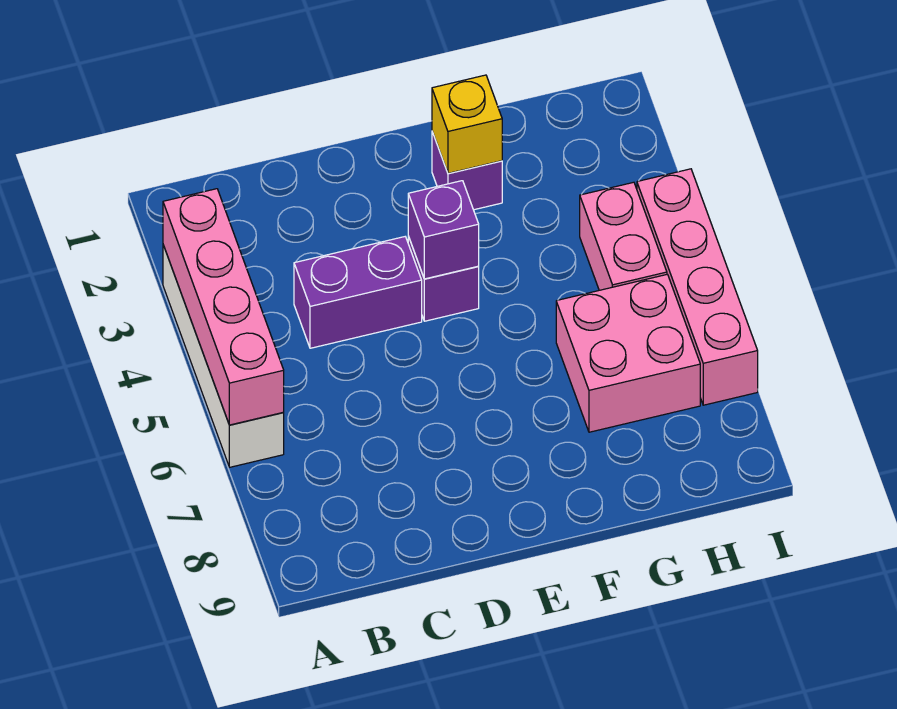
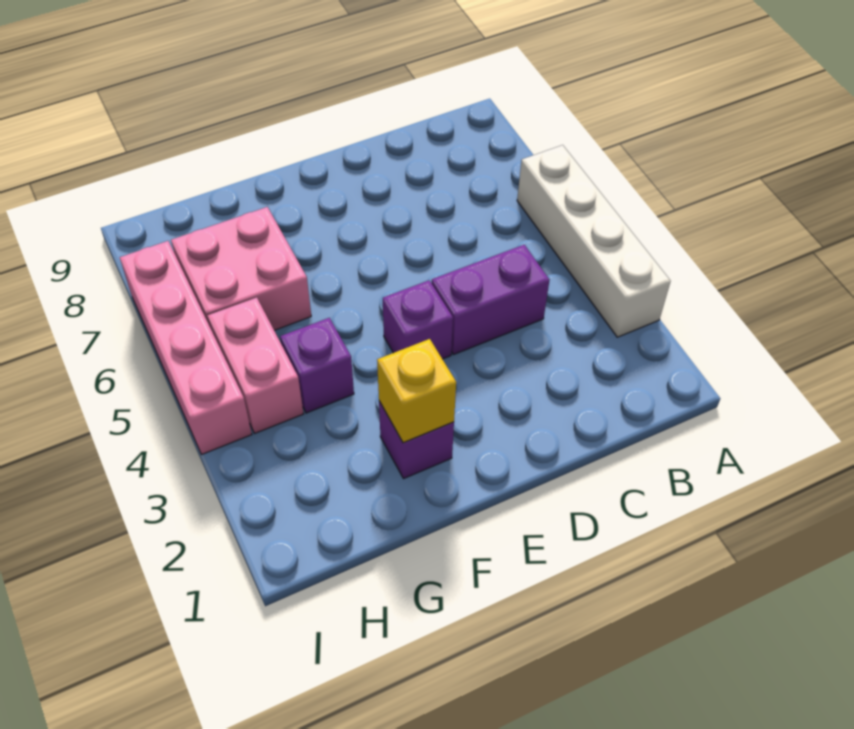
pink brick A3:A6 level 2 -> none
purple brick E4 level 2 -> purple brick G4 level 1

